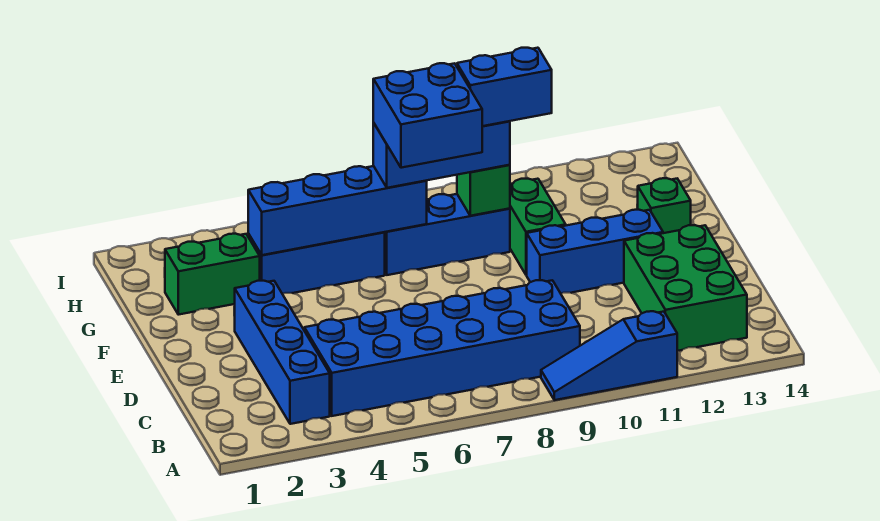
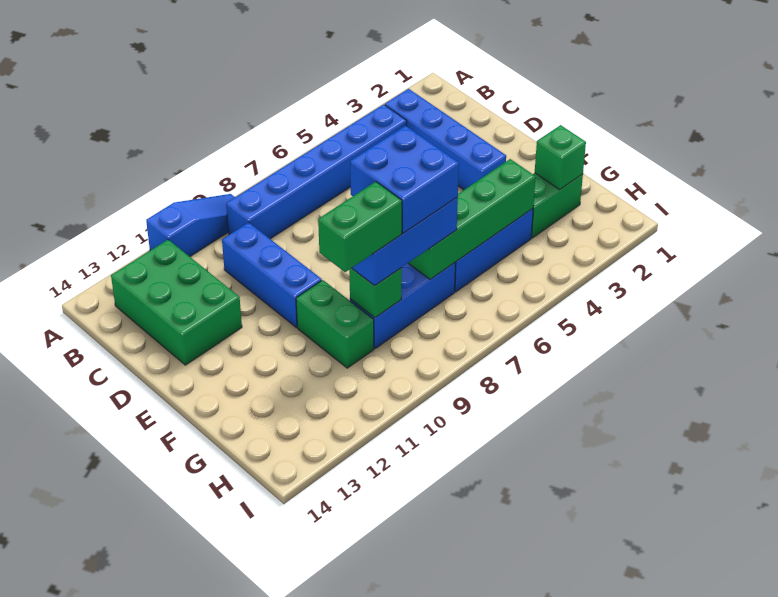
blue brick B4:C9 level 1 -> blue brick B4:B9 level 1
blue brick E10:E12 level 1 -> blue brick C10:E10 level 1
green brick F13 level 1 -> green brick G2 level 2
blue brick G4:G7 level 2 -> green brick G4:G7 level 2
blue brick G9:G10 level 4 -> green brick G9:G10 level 4

